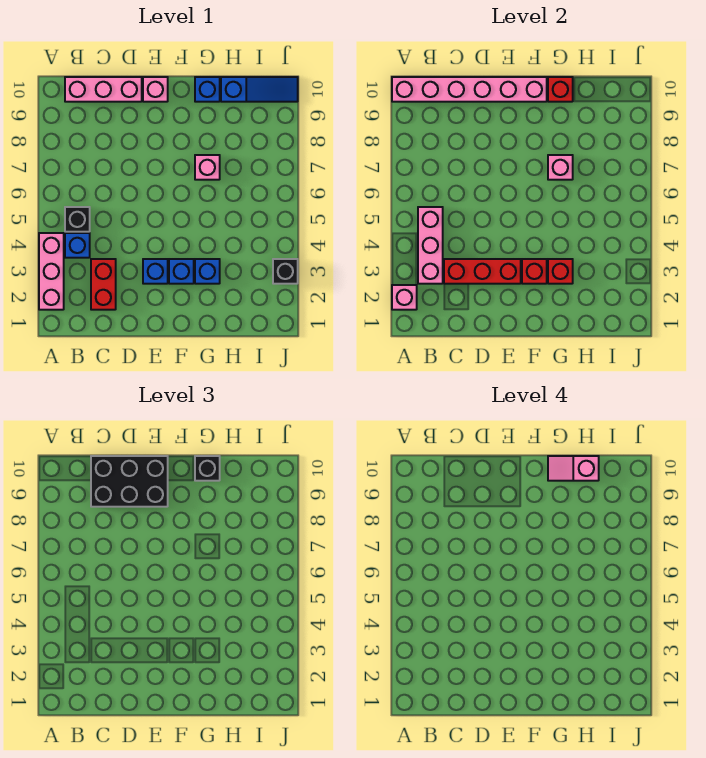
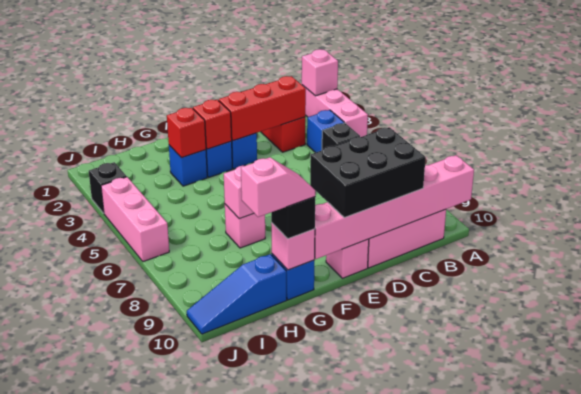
pink brick B3:B5 level 2 -> pink brick J4:J6 level 1
red brick G10 level 2 -> pink brick G10 level 2

